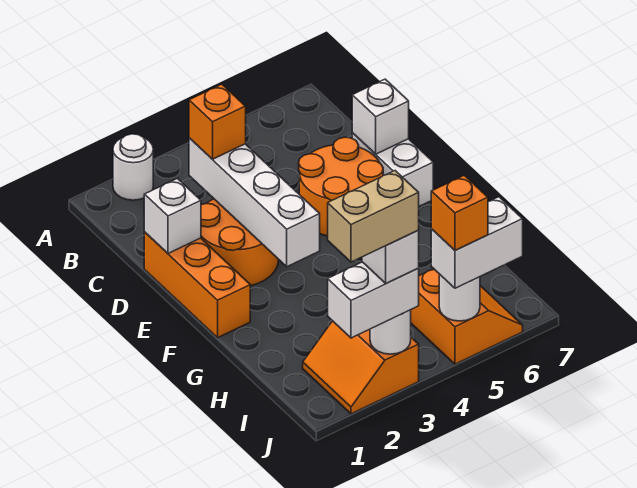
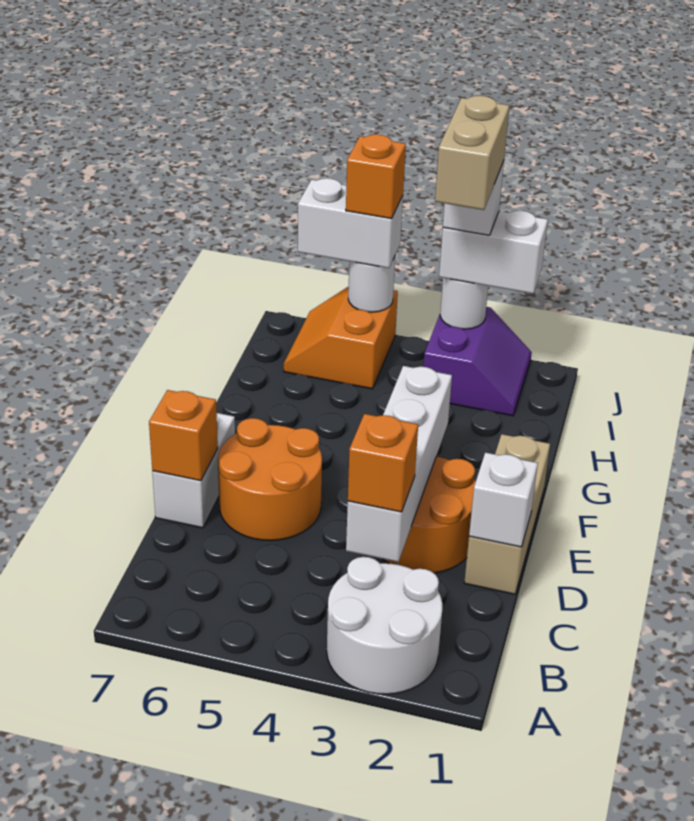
white round brick A2 level 1 -> white round brick A2:B3 level 1
orange brick D1:F1 level 1 -> tan brick D1:F1 level 1
white brick D7 level 2 -> orange brick D7 level 2
orange slope I2:J3 level 1 top 3 -> purple slope I2:J3 level 1 top 3
tan brick J2:J3 level 5 -> tan brick I3:J3 level 5

